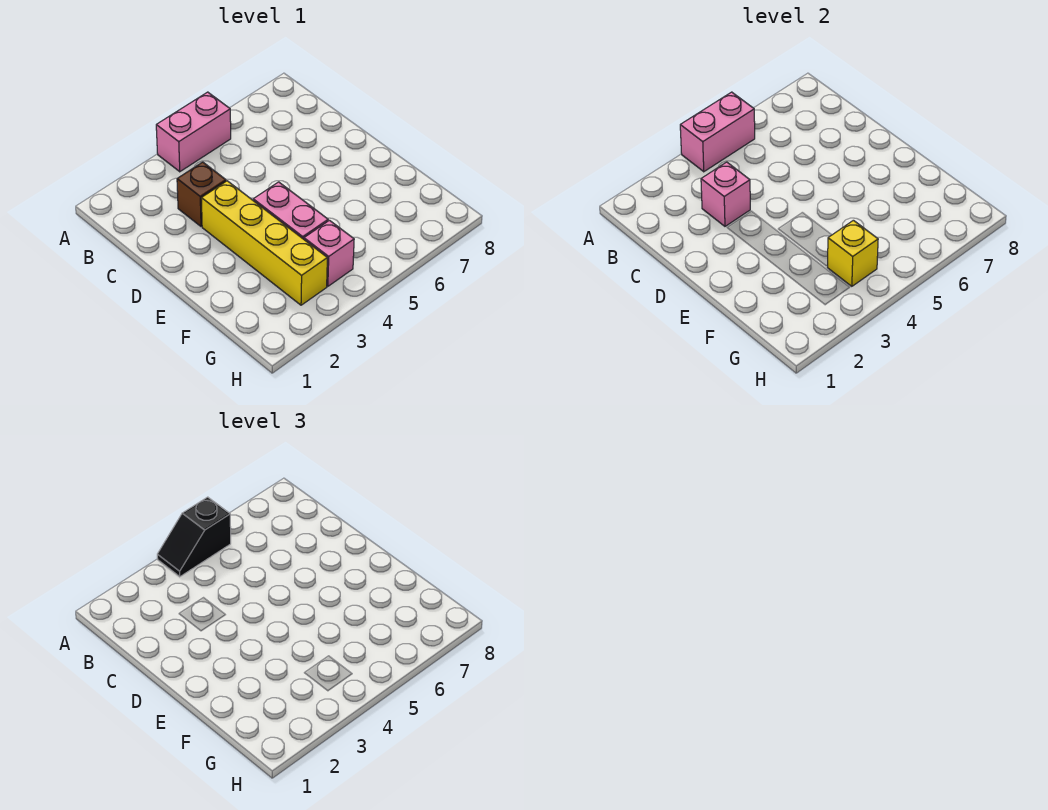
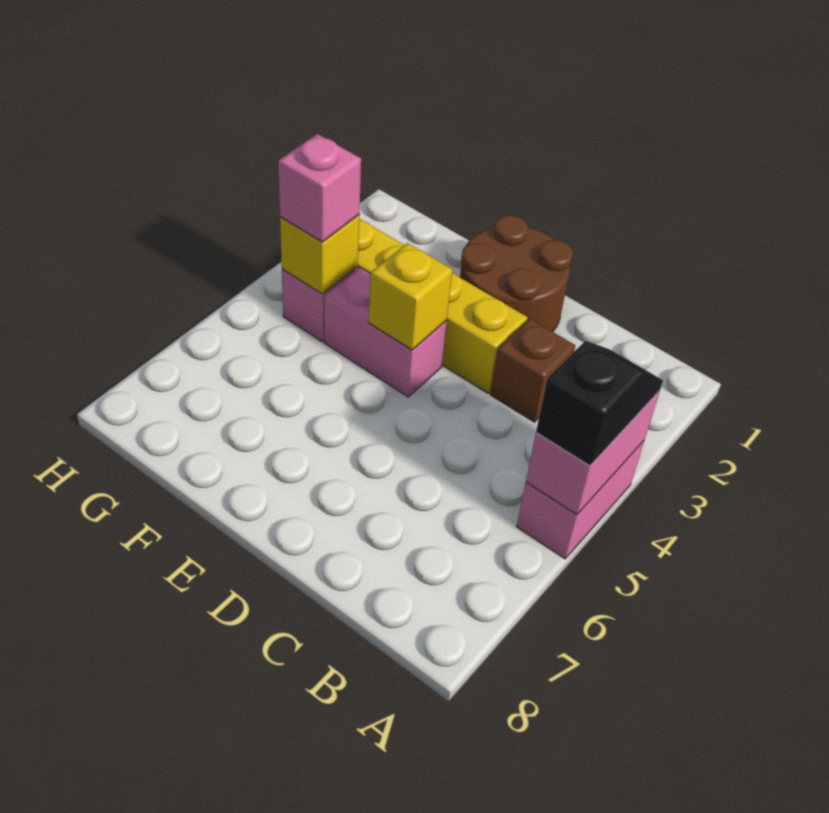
pink brick C3 level 2 -> pink brick G4 level 3
none -> brown round brick D1:E2 level 1
none -> yellow brick E4 level 2

